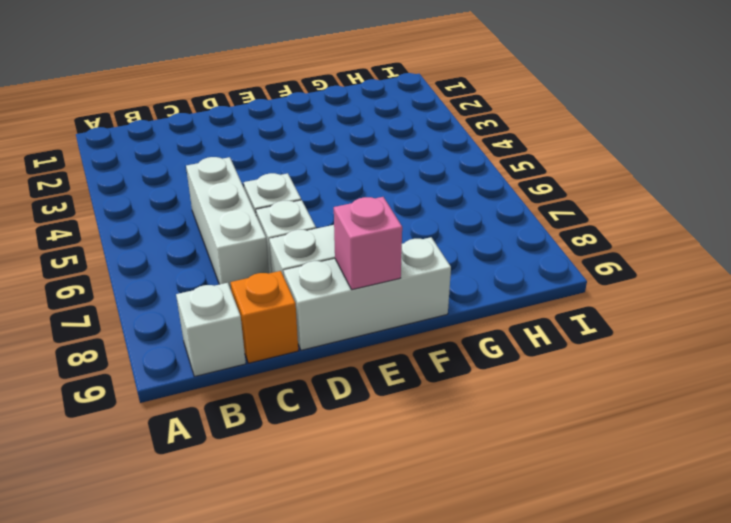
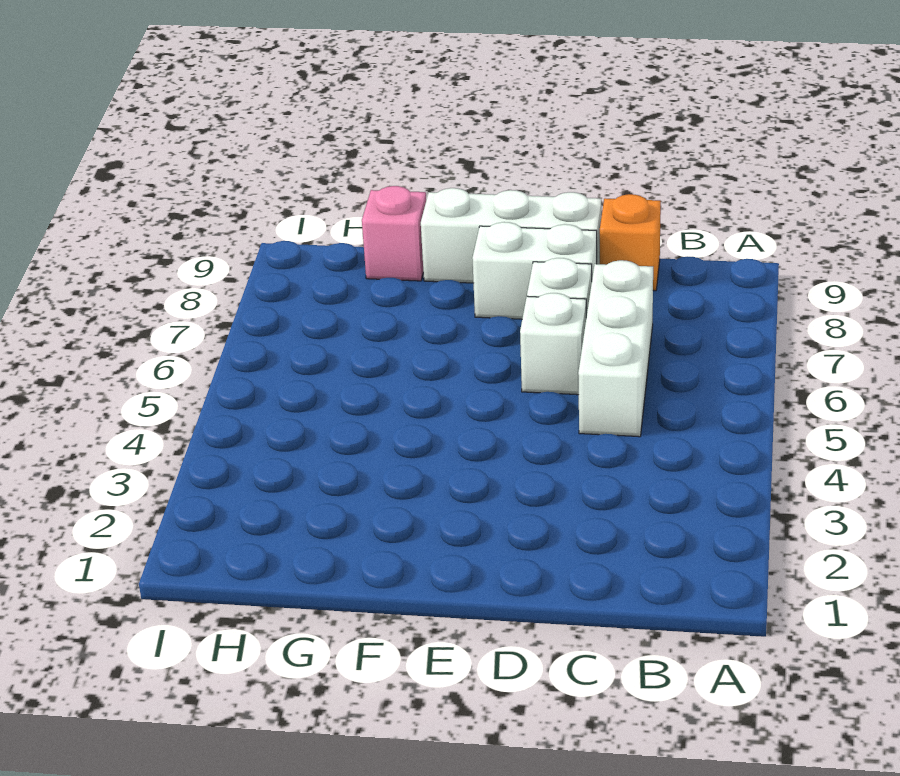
white brick B9 level 1 -> none
pink brick E9 level 2 -> pink brick G9 level 1

